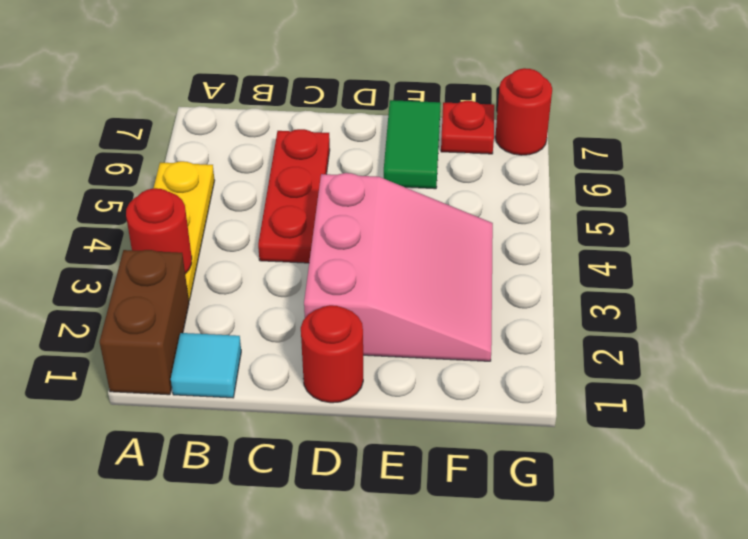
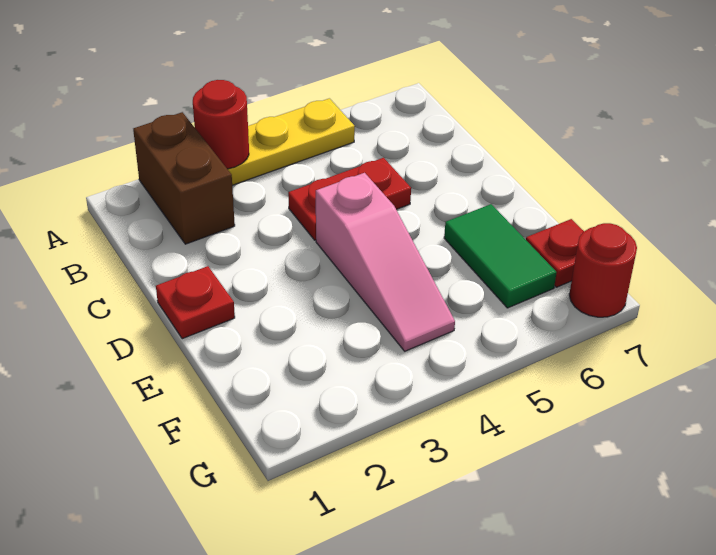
brown brick A1:A2 level 1 -> brown brick A2:B2 level 1
cyan tile B1 level 1 -> none
red plate C4:C6 level 1 -> red plate C4:C5 level 1
red round brick D1 level 1 -> red plate D1 level 1
pink slope D2:F4 level 1 top D -> pink slope D4:F4 level 1 top D
green tile E6:E7 level 1 -> green tile E6:F6 level 1

